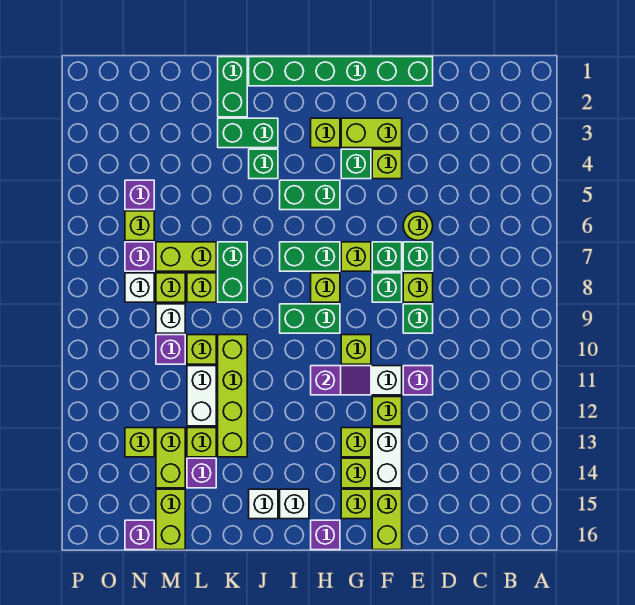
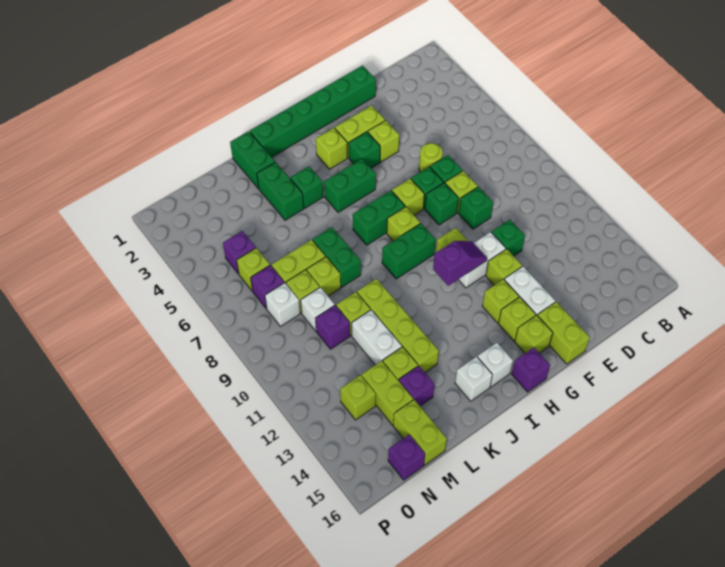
purple brick E11 level 1 -> green brick E11 level 1
green brick J3:K3 level 1 -> green brick K3:K4 level 1

